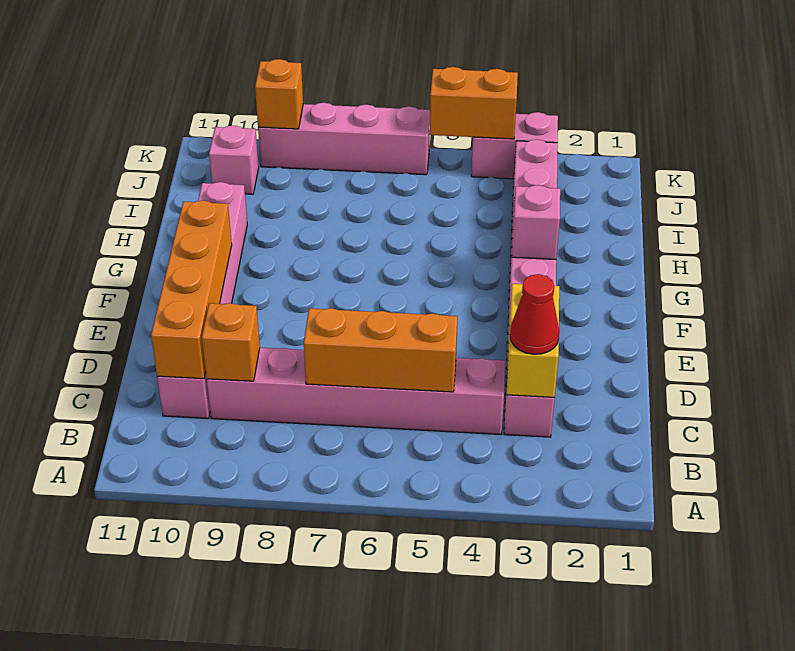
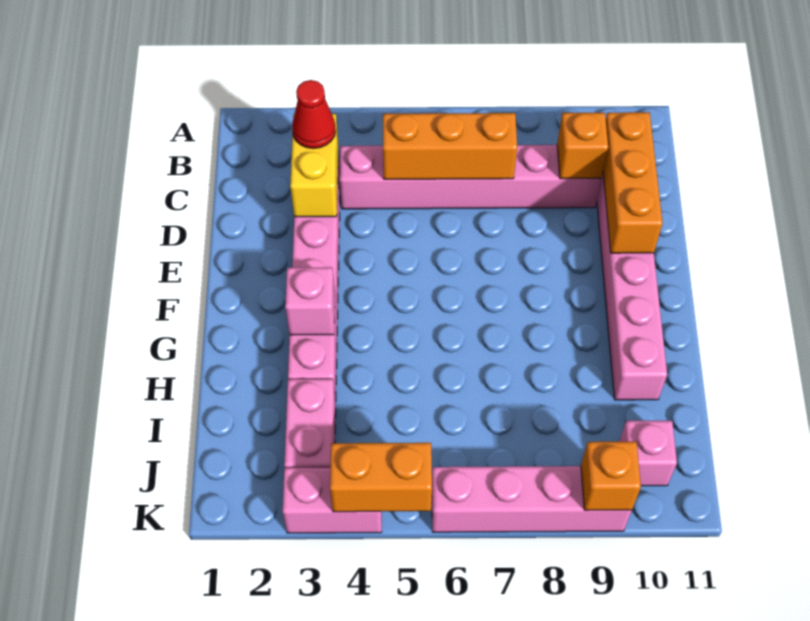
orange brick C10:F10 level 2 -> orange brick C10:E10 level 2

